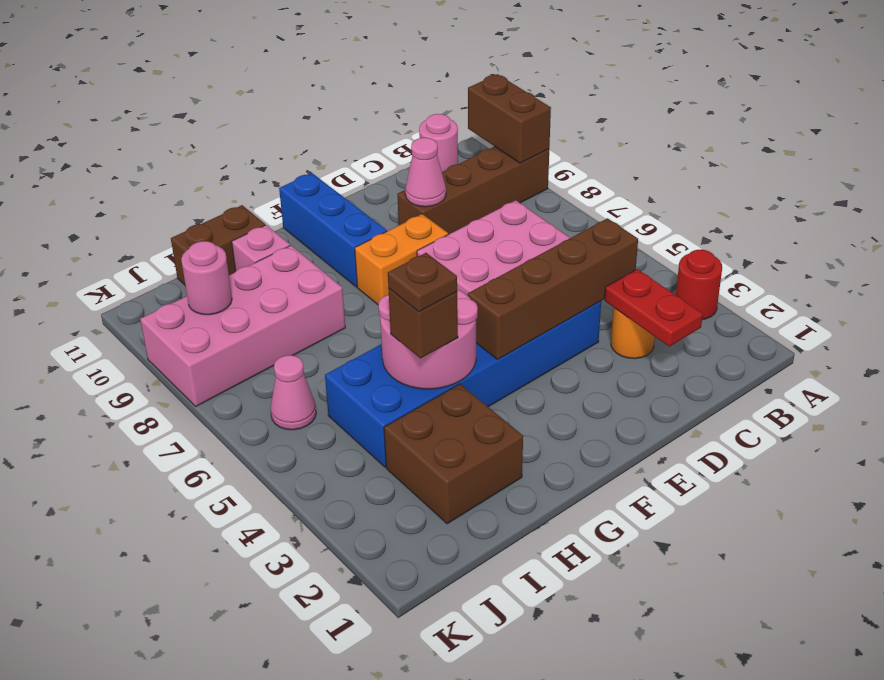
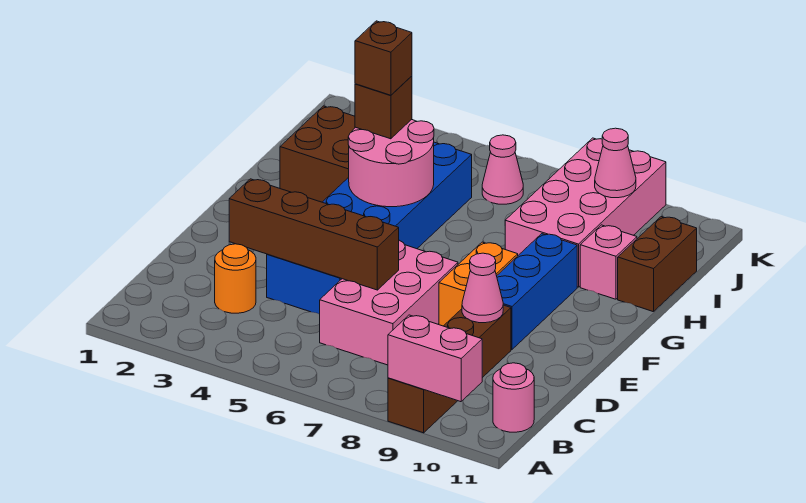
red round brick A3 level 1 -> none
brown brick A9:A10 level 2 -> pink brick A9:A10 level 2
red plate C2:C3 level 2 -> none
brown brick C4:F4 level 2 -> brown brick D3:D6 level 2
blue brick F9:F11 level 1 -> blue brick E9:G9 level 1
brown plate H4 level 4 -> brown brick H4 level 4
pink round brick J9 level 2 -> pink cone J9 level 2

